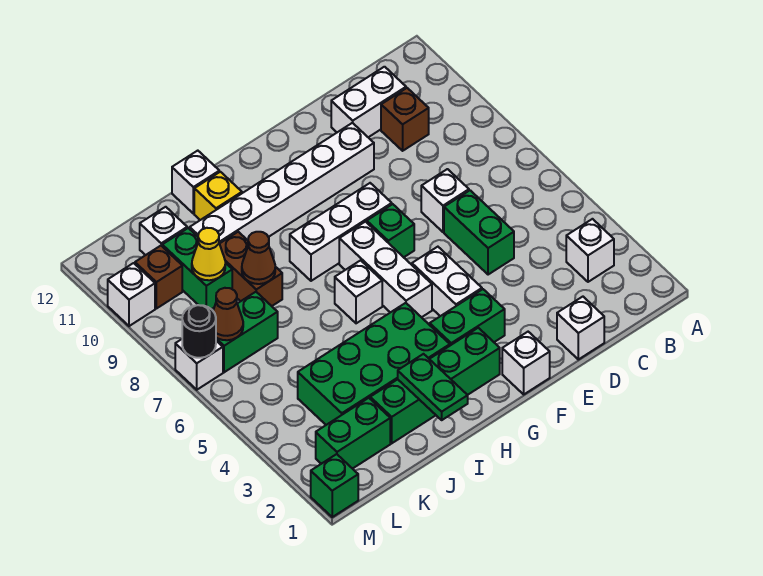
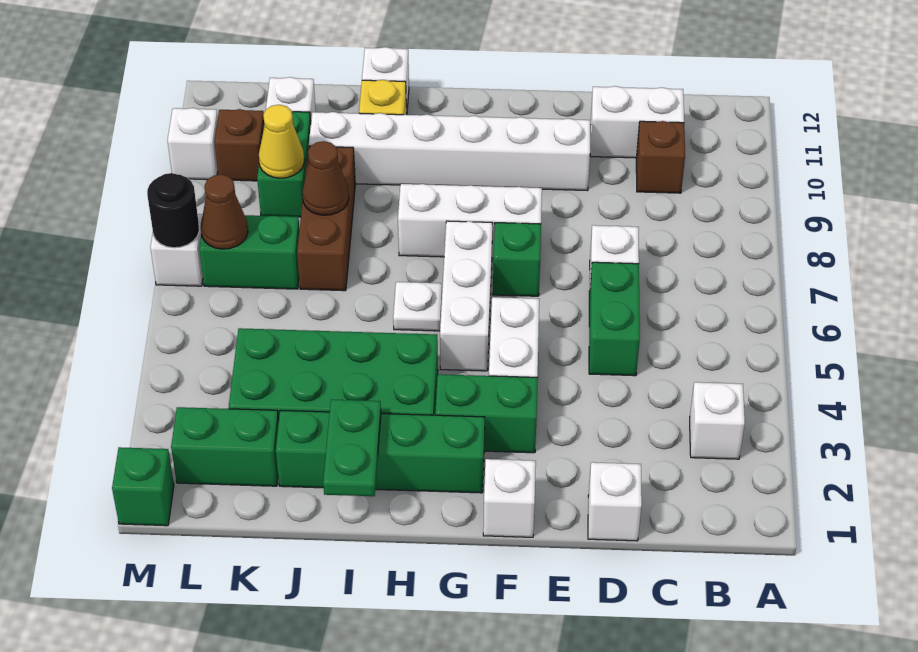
white brick H6 level 1 -> white plate H6 level 1
brown brick J8:J9 level 1 -> brown brick J7:J9 level 1

